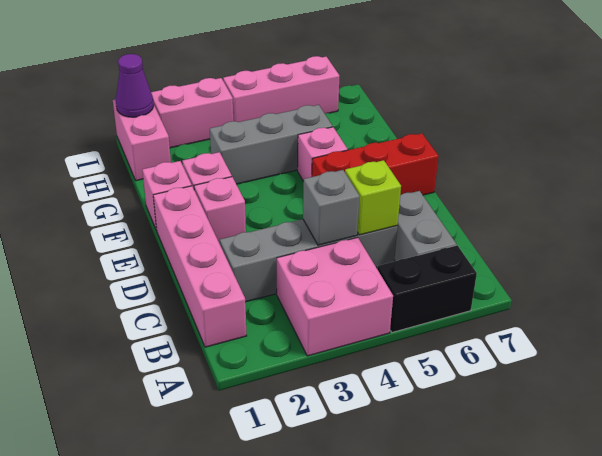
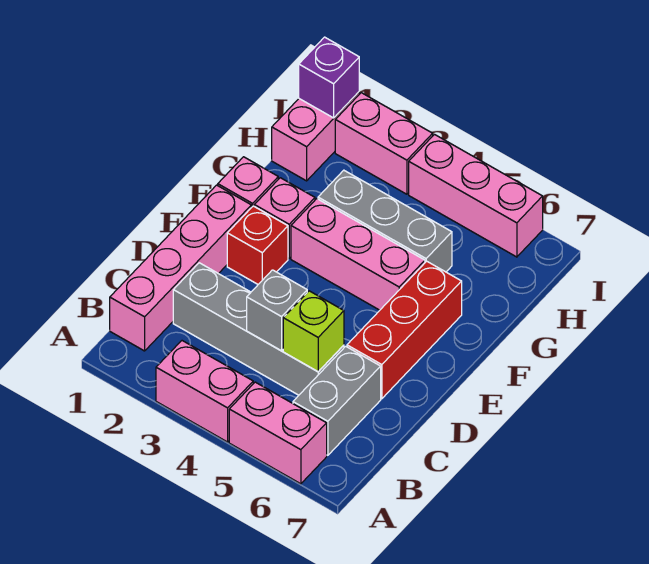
pink brick A3:B4 level 1 -> pink brick A3:A4 level 1
black brick A5:A6 level 1 -> pink brick A5:A6 level 1
pink brick E2 level 1 -> red brick E2 level 1
red brick E5:E7 level 1 -> red brick D6:F6 level 1
pink brick F5 level 1 -> pink brick F3:F5 level 1
purple cone I1 level 2 -> purple brick I1 level 2

